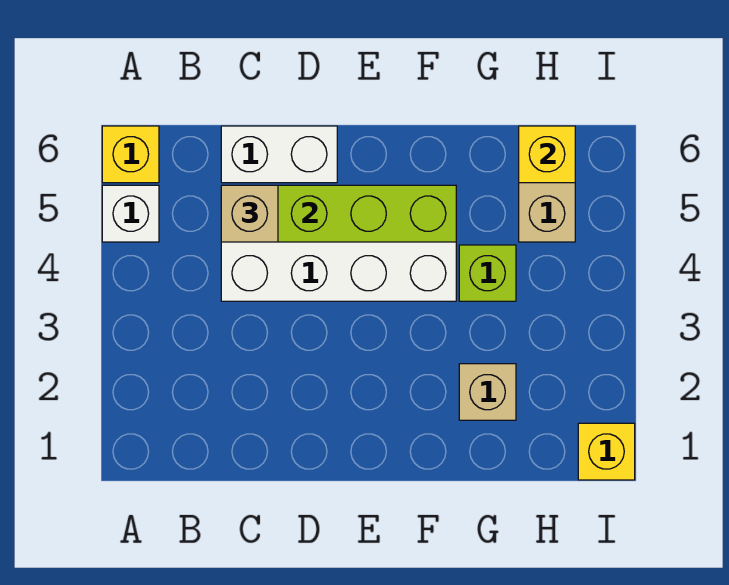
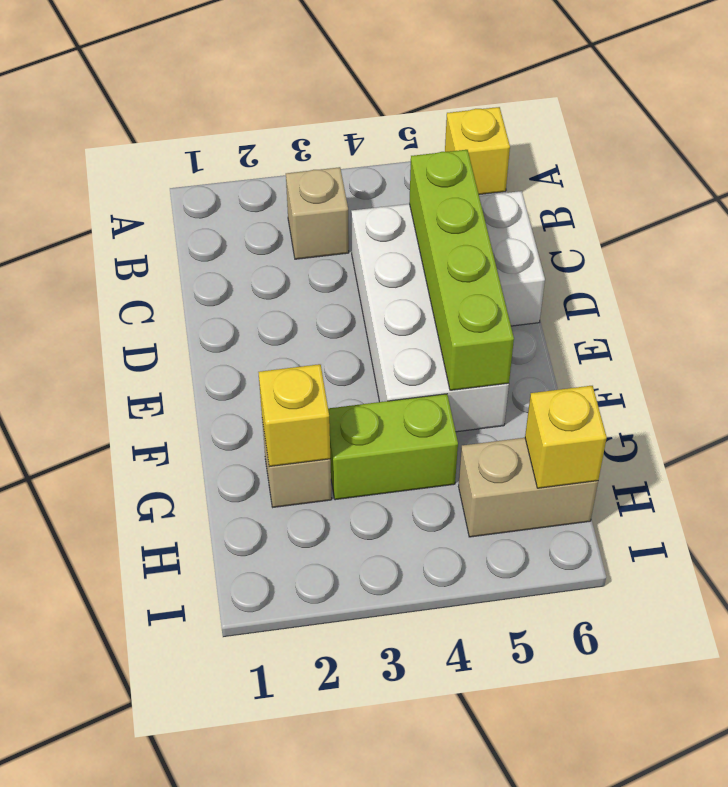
white brick A5 level 1 -> none
tan brick C5 level 3 -> tan brick B3 level 1
lime brick G4 level 1 -> lime brick G3:G4 level 1
yellow brick I1 level 1 -> yellow brick G2 level 2

